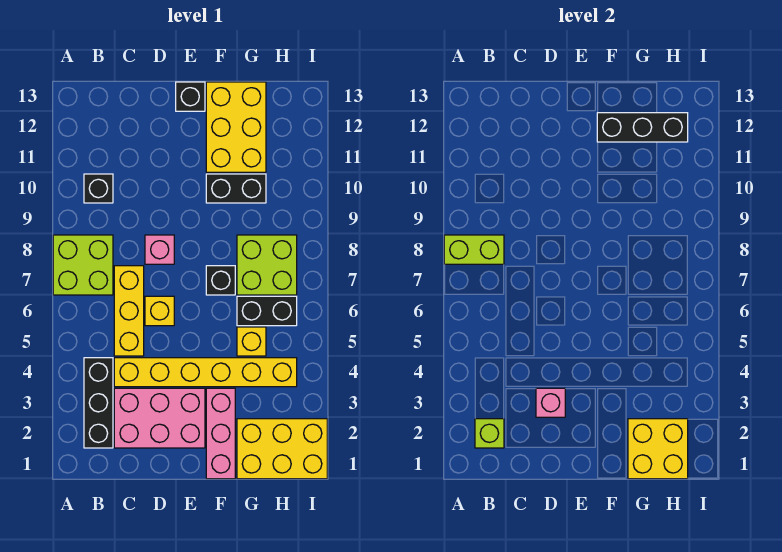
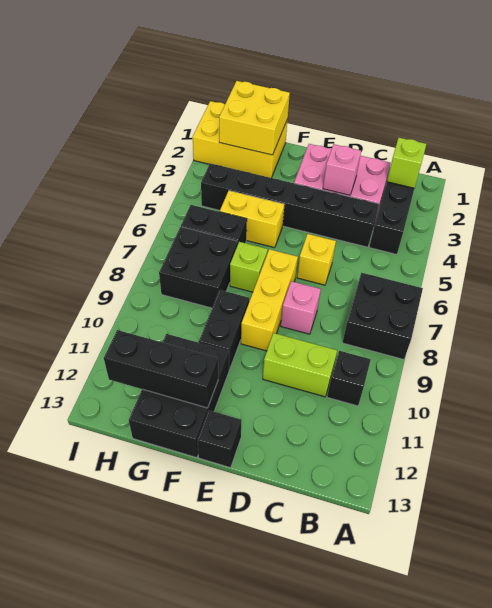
lime brick A7:B8 level 1 -> black brick A7:B8 level 1
lime brick A8:B8 level 2 -> lime brick C10:D10 level 1
yellow brick C4:H4 level 1 -> black brick C4:H4 level 1
yellow brick C5:C7 level 1 -> yellow brick E7:E9 level 1
pink brick F1:F3 level 1 -> none
black brick F7 level 1 -> lime brick F7 level 1
black brick F10:G10 level 1 -> black brick F9:F10 level 1
yellow brick F11:G13 level 1 -> black brick F11:G13 level 1
yellow brick G5 level 1 -> yellow brick F5:G5 level 1
lime brick G7:H8 level 1 -> black brick G7:H8 level 1

